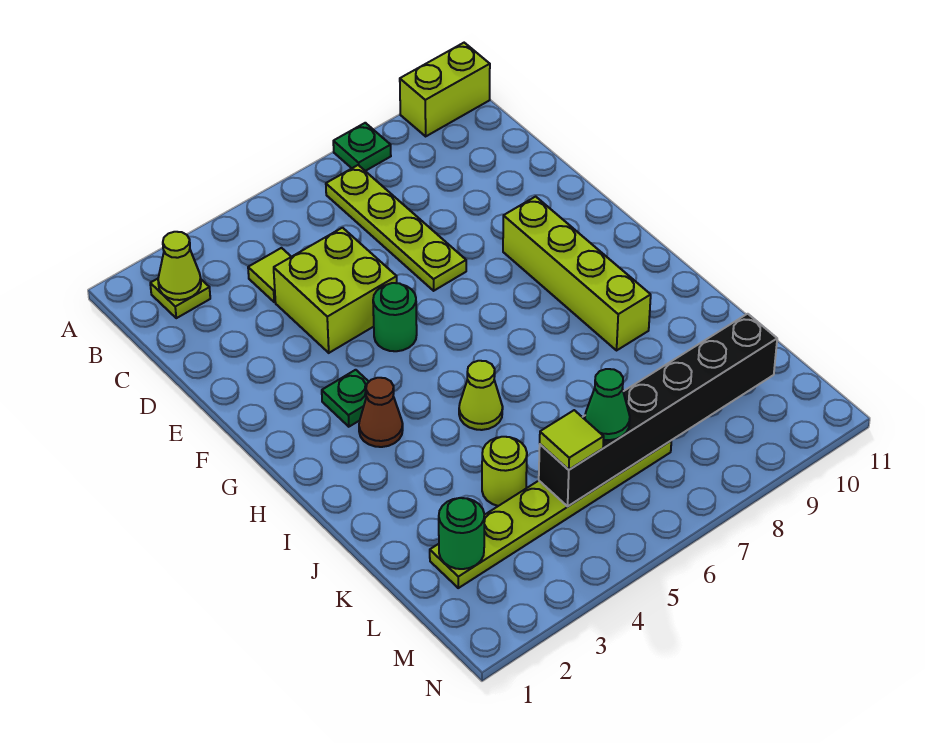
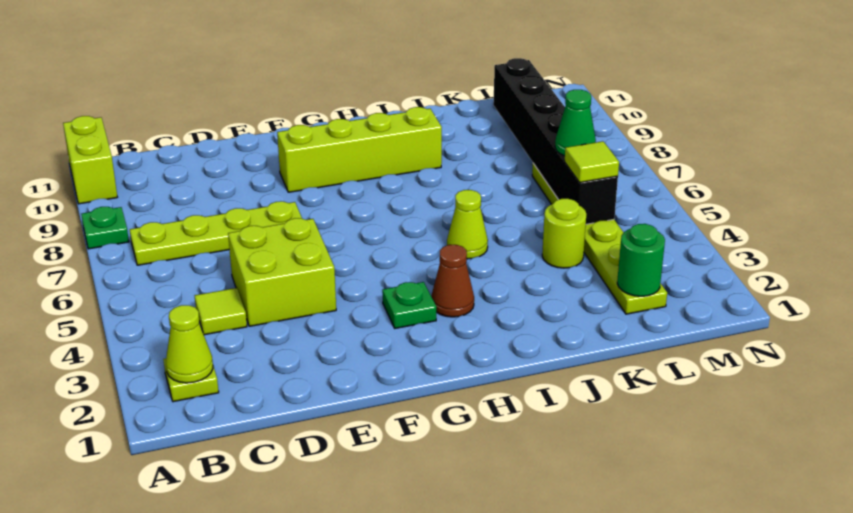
green round brick F5 level 1 -> none

